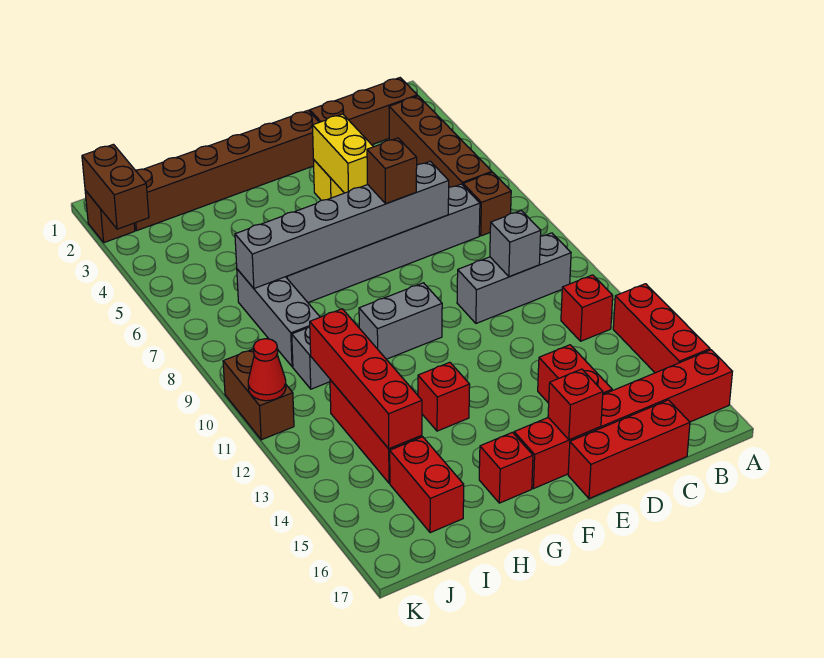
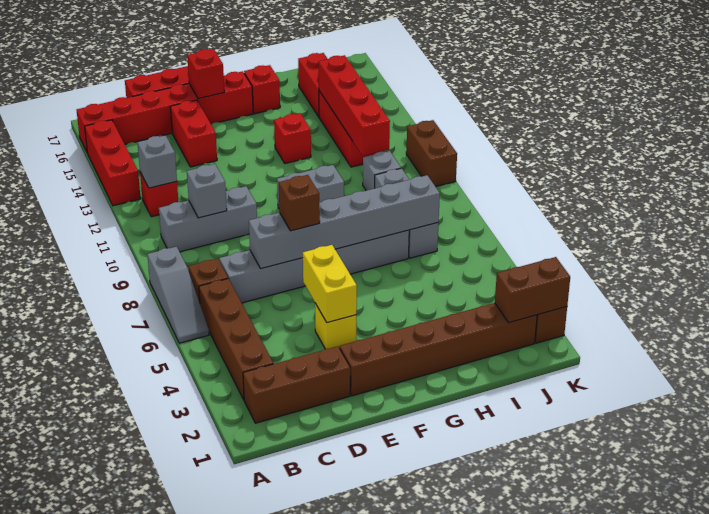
none -> grey slope A6:A8 level 1 top 8
none -> grey brick B12 level 2
brown brick K2:K3 level 2 -> brown brick J2:K2 level 2
red cone K11 level 2 -> none

